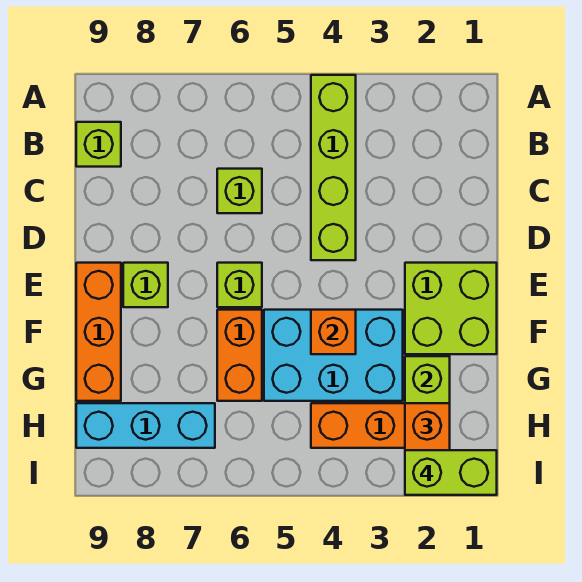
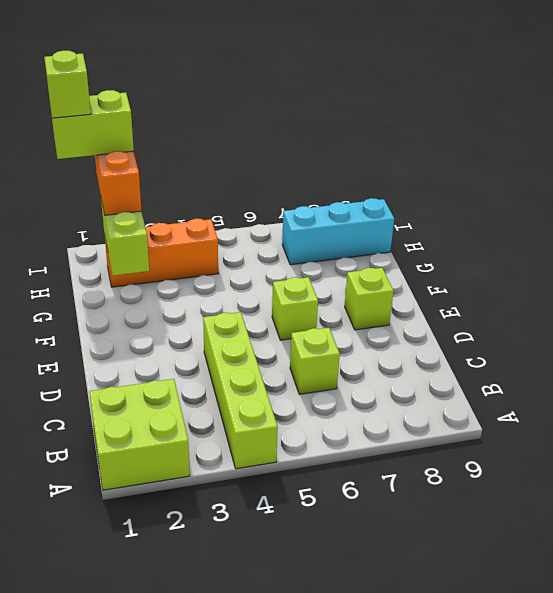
lime brick B9 level 1 -> lime brick I1 level 5
lime brick E1:F2 level 1 -> lime brick A1:B2 level 1
orange brick E9:G9 level 1 -> none
cyan brick F3:G5 level 1 -> none
orange brick F4 level 2 -> none
orange brick F6:G6 level 1 -> none

